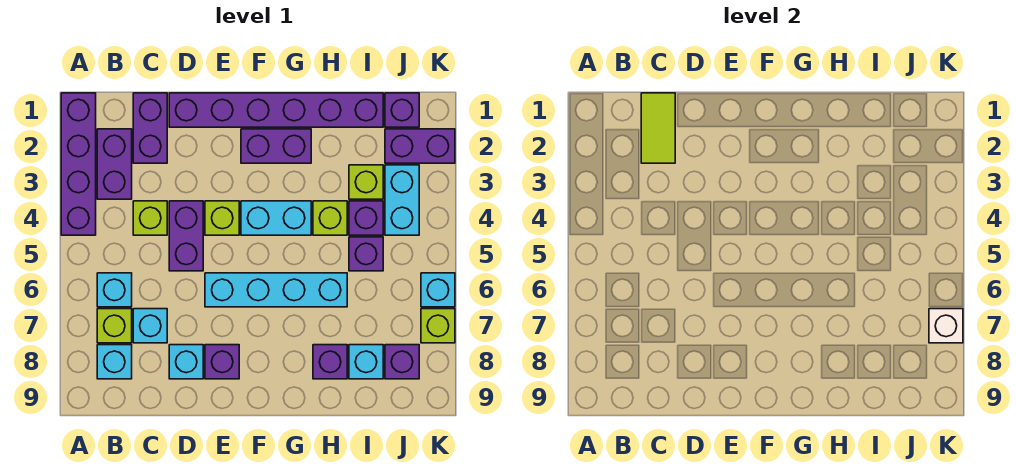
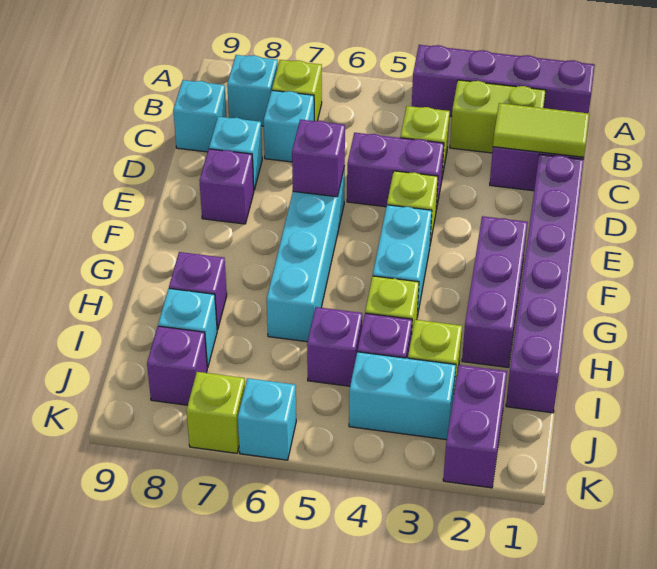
purple brick B2:B3 level 1 -> lime brick B2:B3 level 1
cyan brick B6 level 1 -> cyan brick C9 level 1
purple brick F2:G2 level 1 -> purple brick F2:H2 level 1
purple brick J1 level 1 -> purple brick E6 level 2
white brick K7 level 2 -> none

